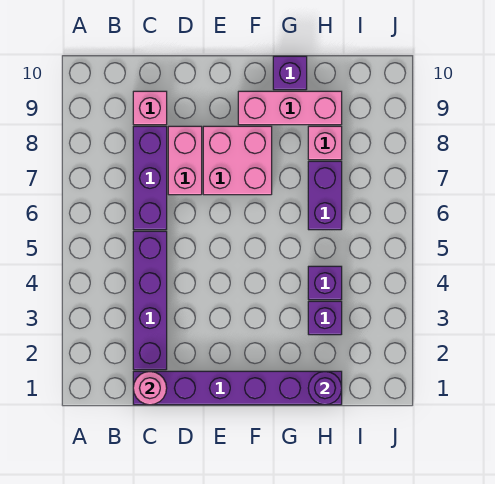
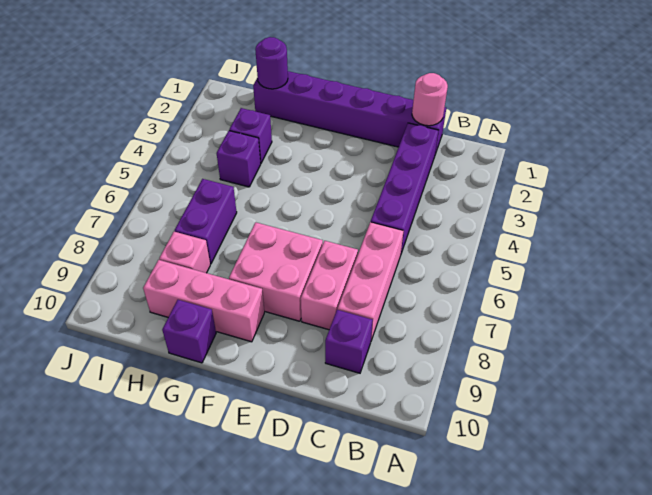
purple brick C6:C8 level 1 -> pink brick C6:C8 level 1
pink brick C9 level 1 -> purple brick C9 level 1

